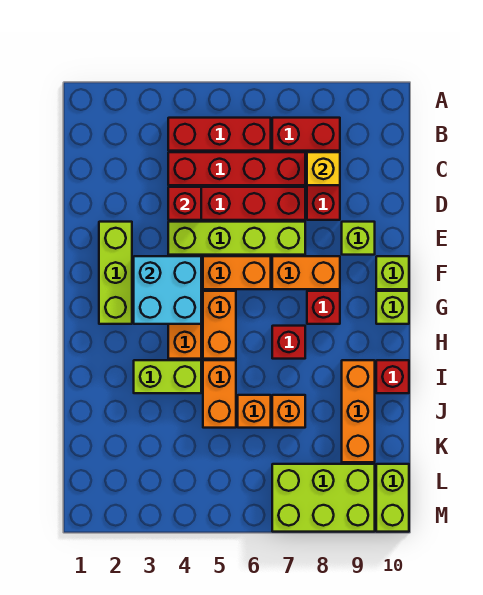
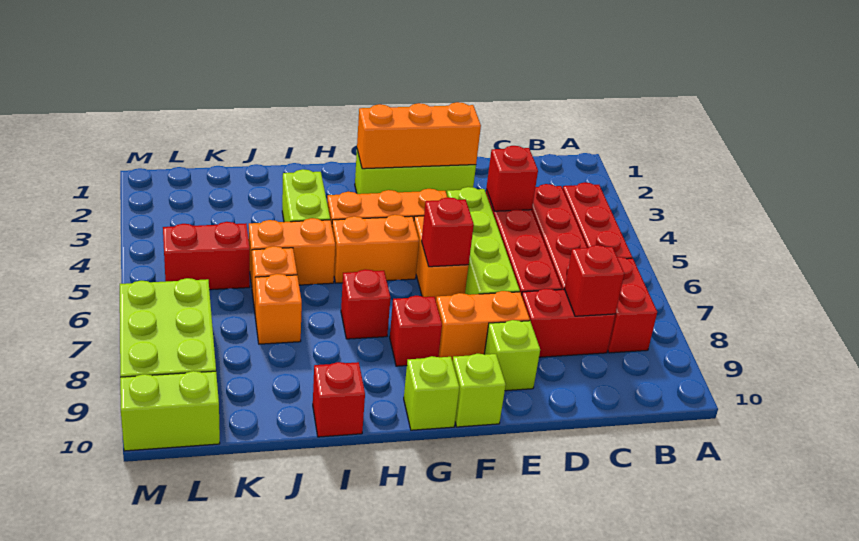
yellow brick C8 level 2 -> red brick C8 level 2
cyan brick F3:G4 level 2 -> none
none -> red brick F6 level 2
orange brick F7:F8 level 1 -> orange brick E8:F8 level 1
orange brick I9:K9 level 1 -> orange brick E2:G2 level 2
none -> red brick K5:L5 level 1

